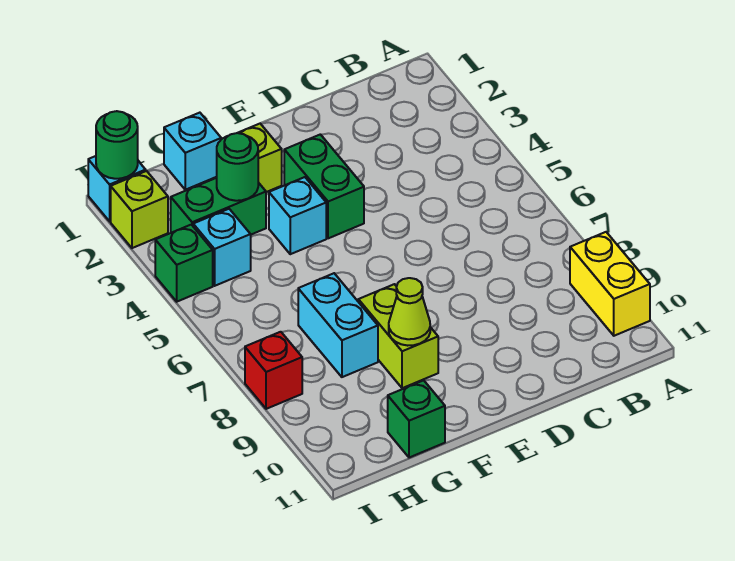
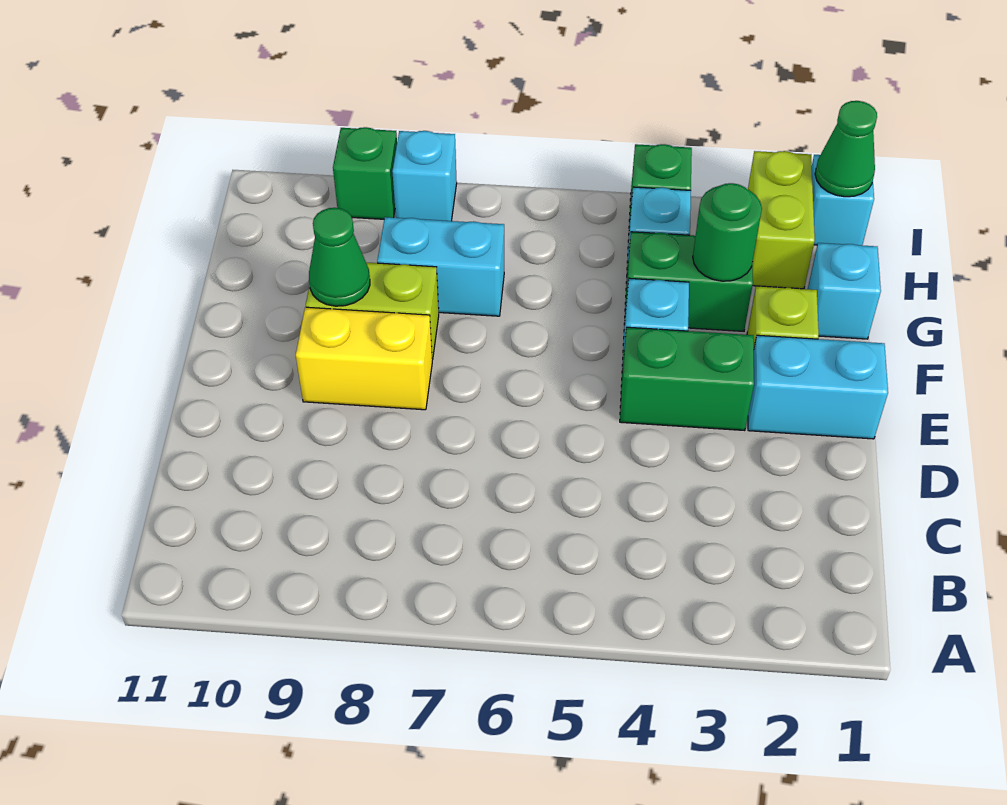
yellow brick A9:A10 level 1 -> yellow brick E8:E9 level 1
none -> cyan brick E1:E2 level 1
lime cone F9 level 2 -> green cone F9 level 2
green brick G3:H3 level 1 -> green brick G3:G4 level 1
green brick G11 level 1 -> green brick I9 level 1
green round brick I1 level 2 -> green cone I1 level 2
lime brick I2 level 1 -> lime brick H2:I2 level 1
red brick I8 level 1 -> cyan brick I8 level 1

